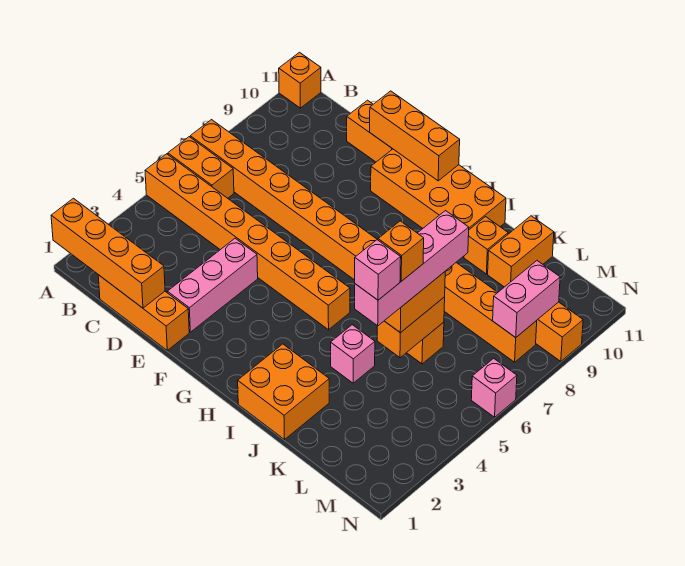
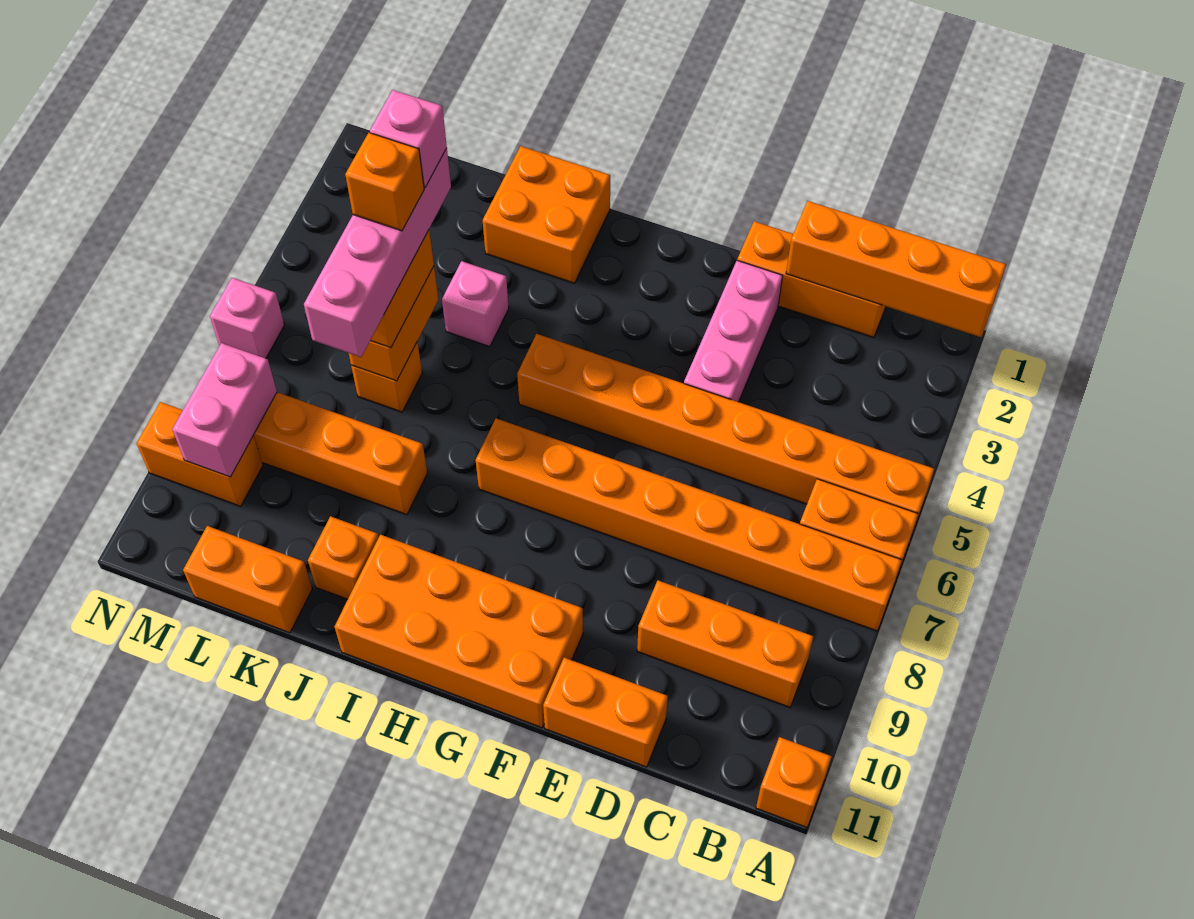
orange brick E11:G11 level 2 -> orange brick B9:D9 level 1
orange brick K10:K11 level 1 -> orange brick K11:L11 level 1

